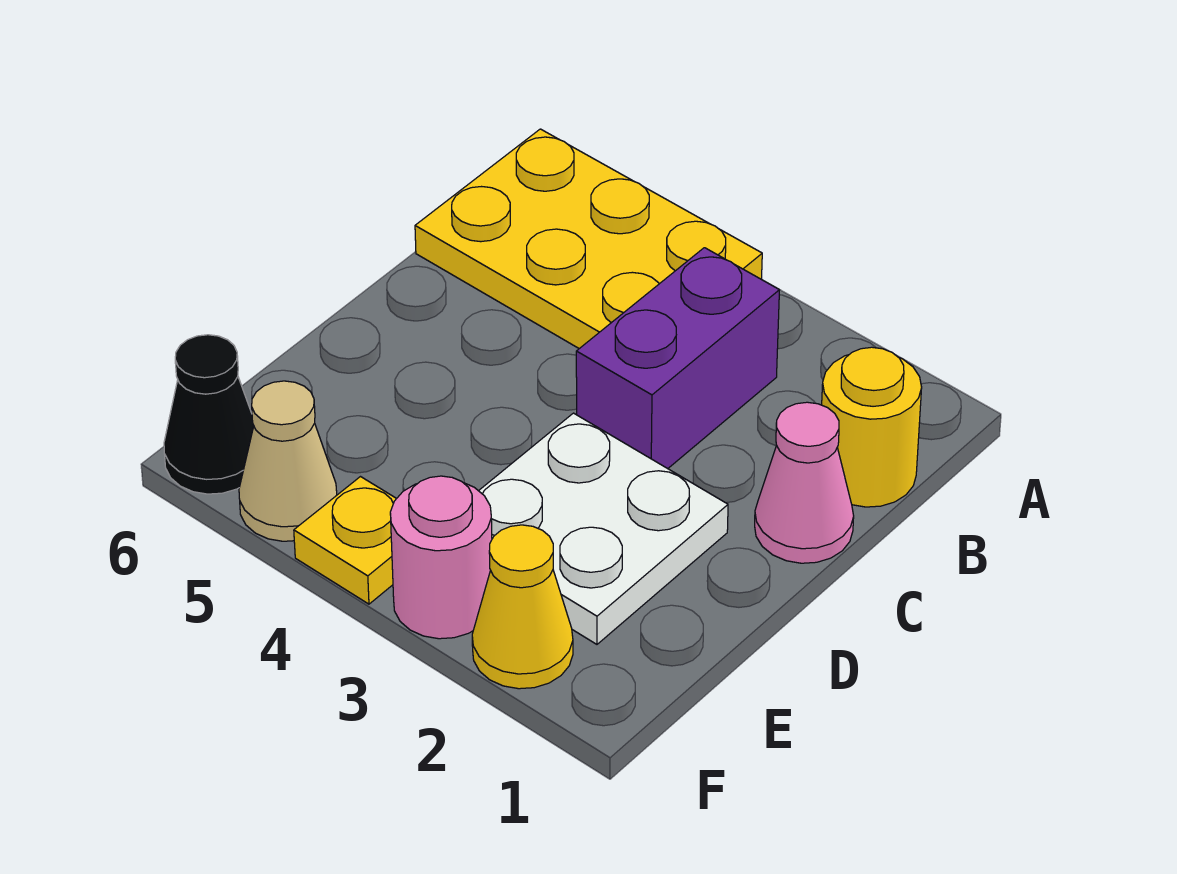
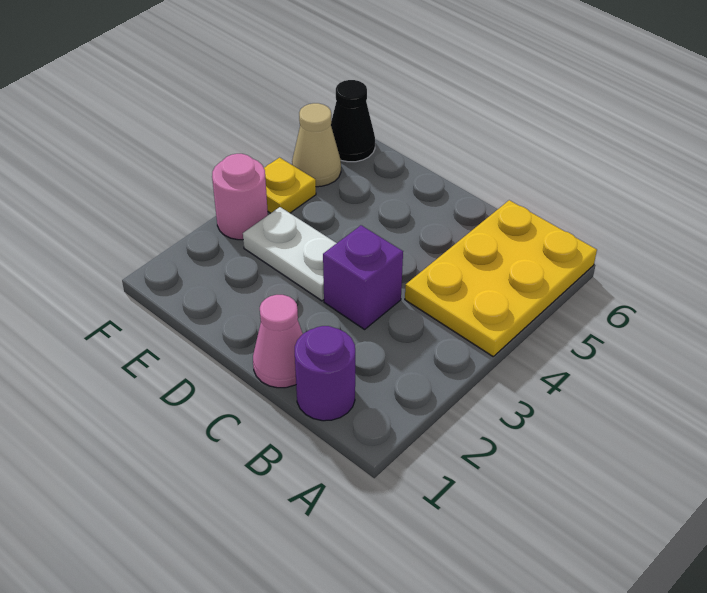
yellow round brick B1 level 1 -> purple round brick B1 level 1
purple brick B3:C3 level 1 -> purple brick C3 level 1
white plate D2:E3 level 1 -> white plate D3:E3 level 1
yellow cone F2 level 1 -> none

